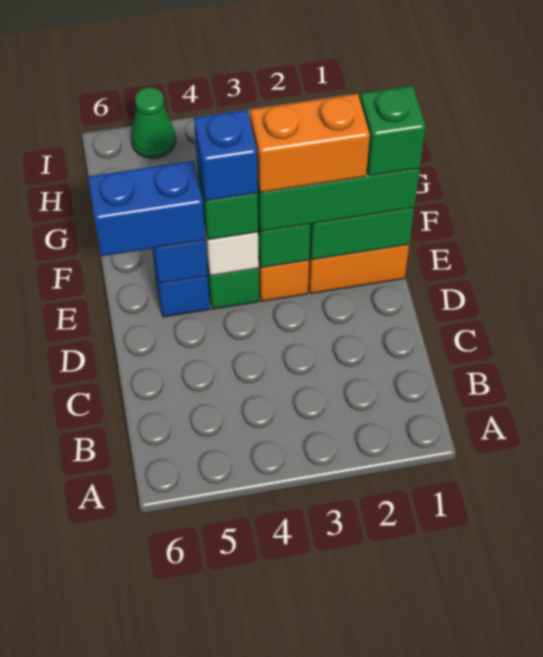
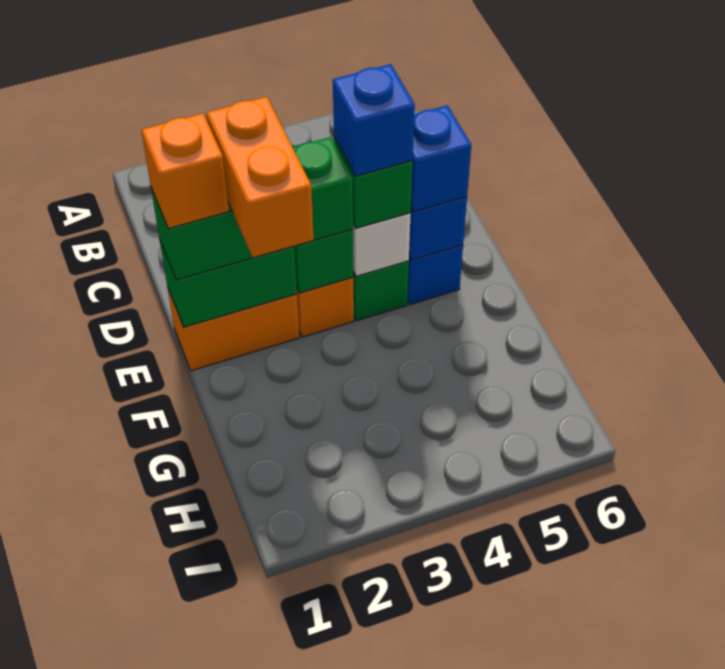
green brick E1 level 4 -> orange brick E1 level 4
orange brick E2:E3 level 4 -> orange brick E2:F2 level 4
blue brick E5:E6 level 3 -> blue brick E5 level 3
green cone I5 level 1 -> none

